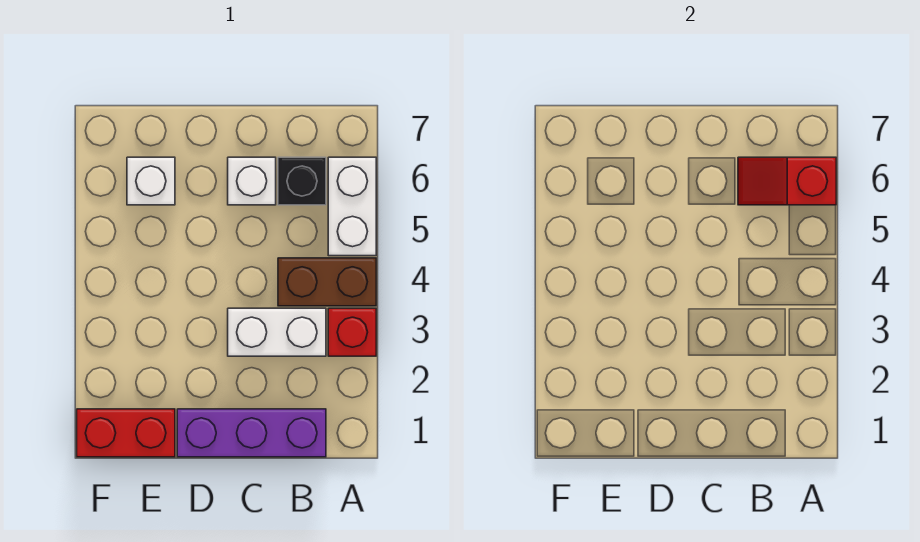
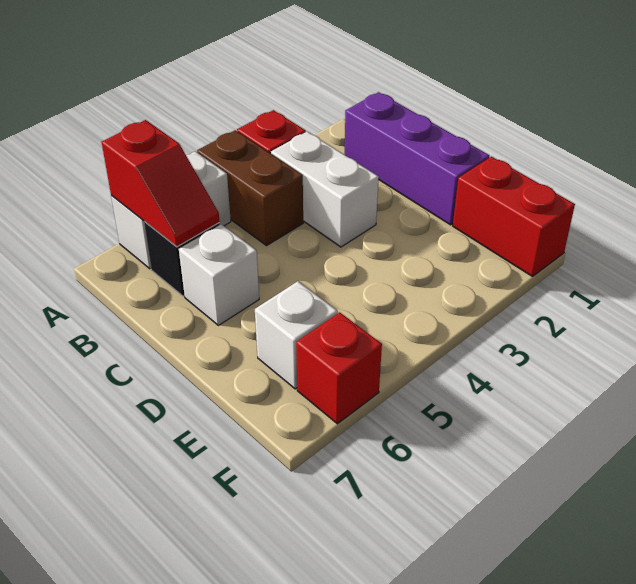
none -> red brick F6 level 1

